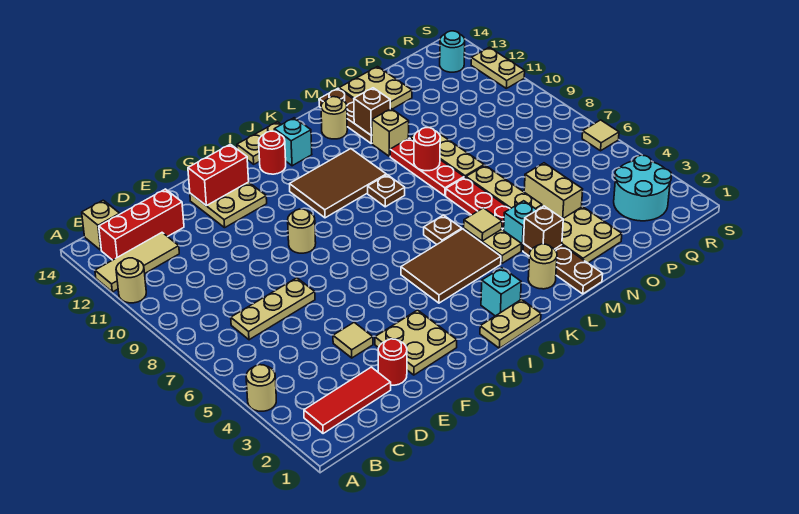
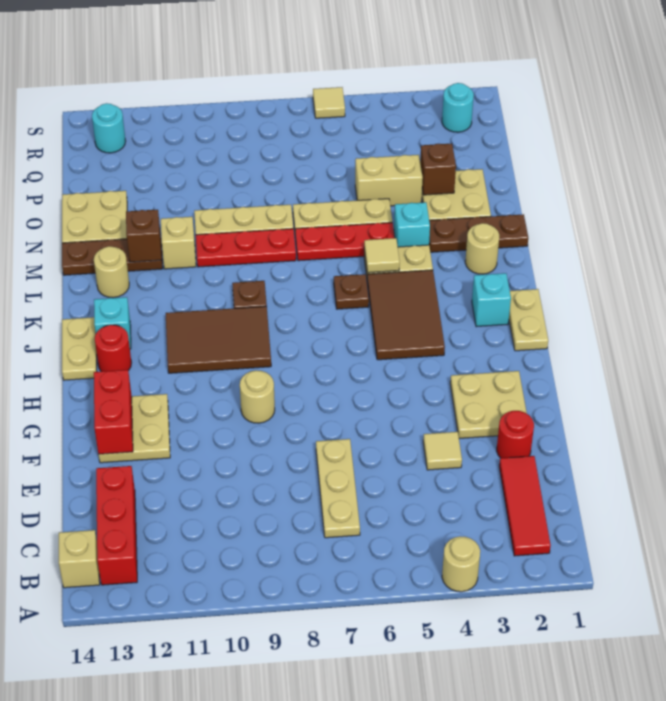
tan round brick A11 level 1 -> none
tan tile A12:C12 level 1 -> none
brown tile I10:K11 level 1 -> brown tile I9:J11 level 1
brown brick M3 level 2 -> brown brick O3 level 2
red round brick M9 level 2 -> none
cyan round brick Q2:R3 level 1 -> cyan round brick R2 level 1
tan plate S11:S12 level 1 -> none

